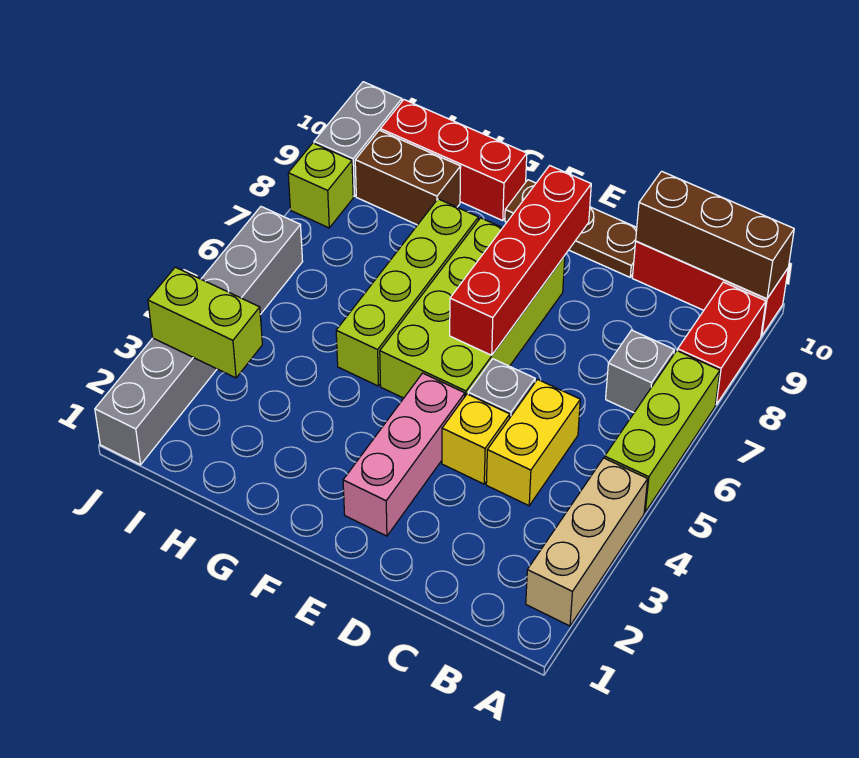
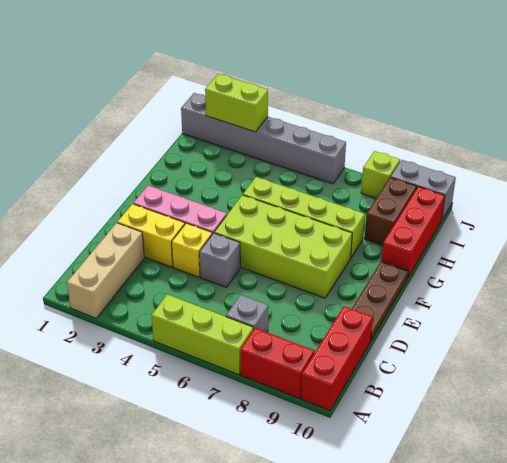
tan brick A2:A4 level 1 -> tan brick A2:C2 level 1
brown brick A10:C10 level 2 -> none
yellow brick C4:C5 level 1 -> yellow brick D2:D3 level 1
red brick E6:E9 level 2 -> none
lime brick I3:J3 level 2 -> lime brick J2:J3 level 2

